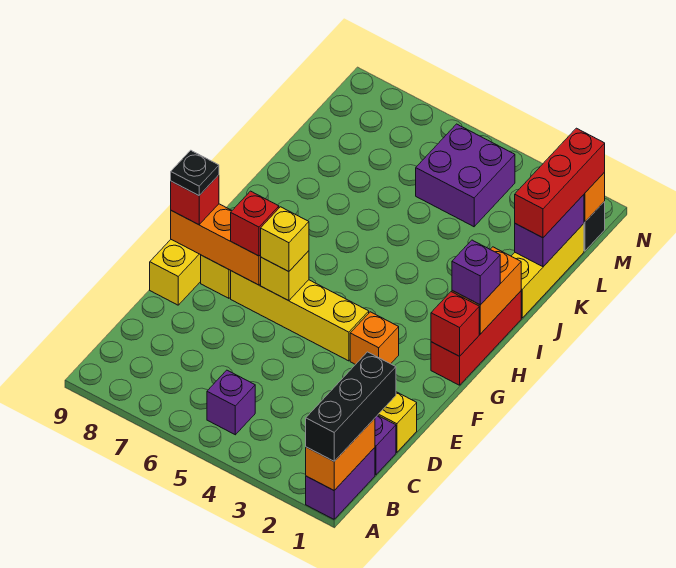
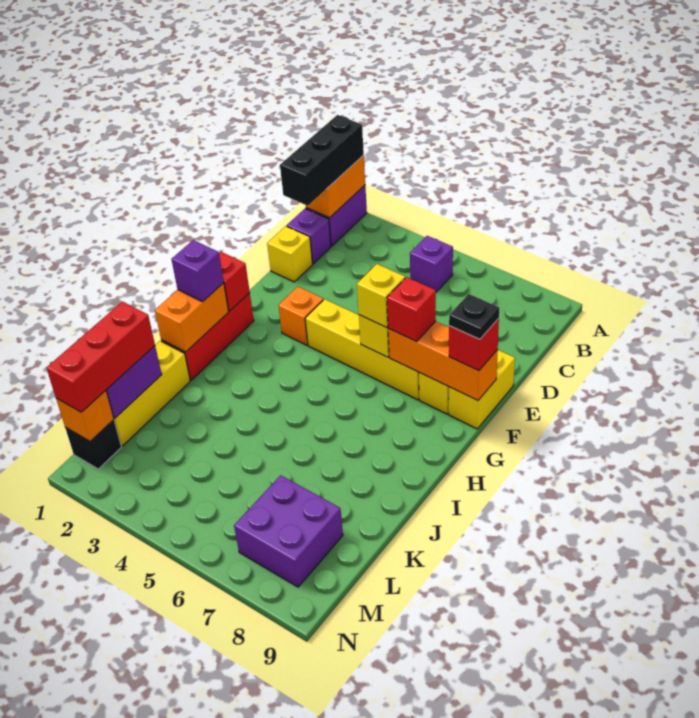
purple brick L4:M5 level 1 -> purple brick L7:M8 level 1

